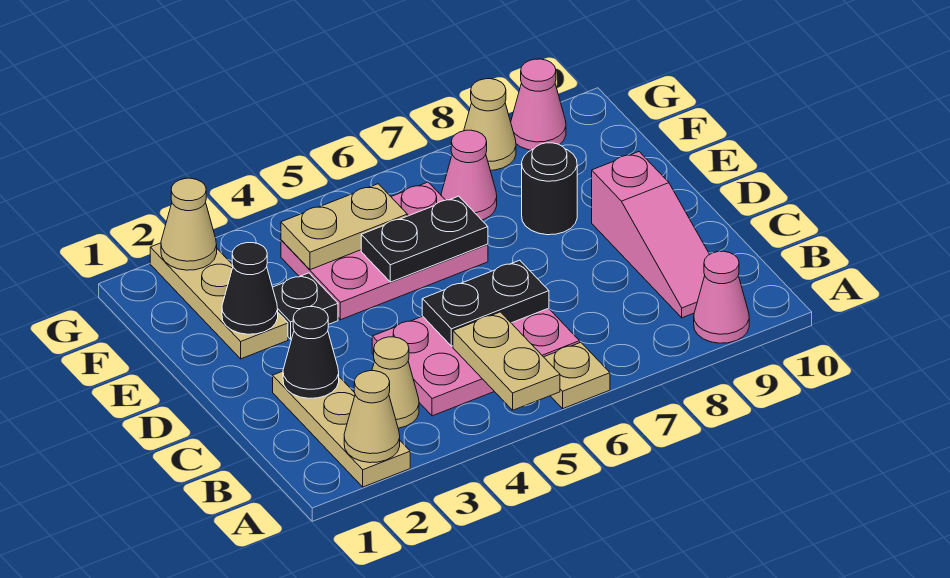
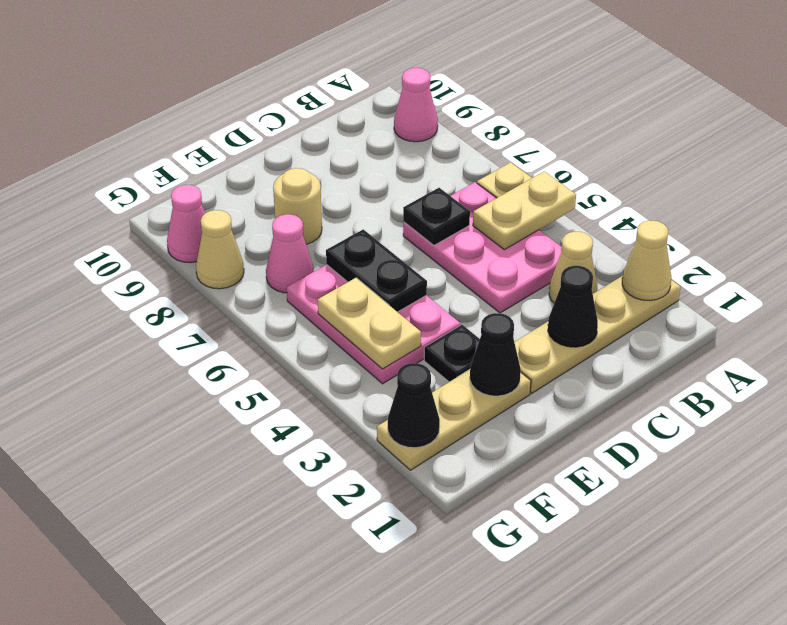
tan plate A2:C2 level 1 -> tan plate A2:D2 level 1
pink slope B9:D9 level 1 top D -> none
black plate C5:C6 level 2 -> black plate C6 level 2
black round brick E8 level 1 -> tan round brick E8 level 1
tan cone G2 level 2 -> black cone G2 level 2

